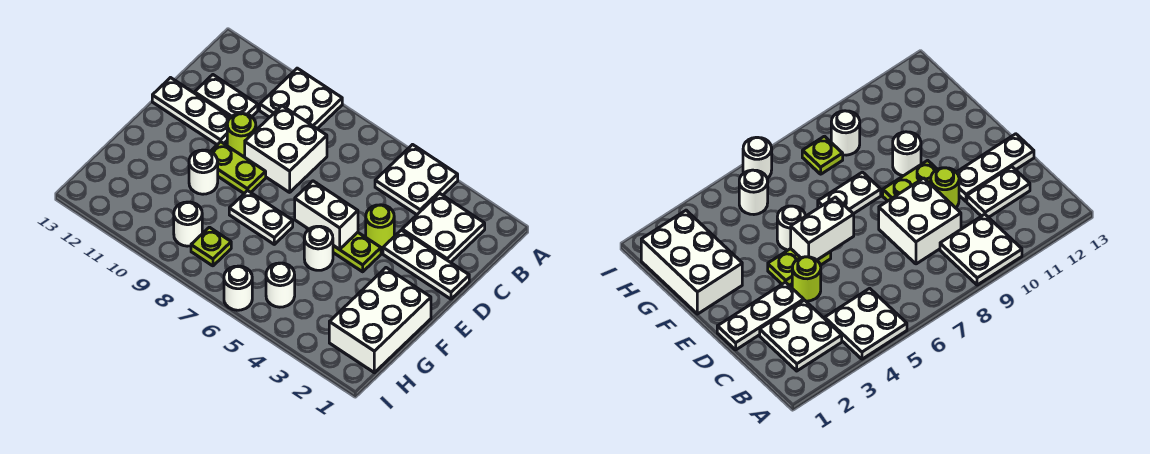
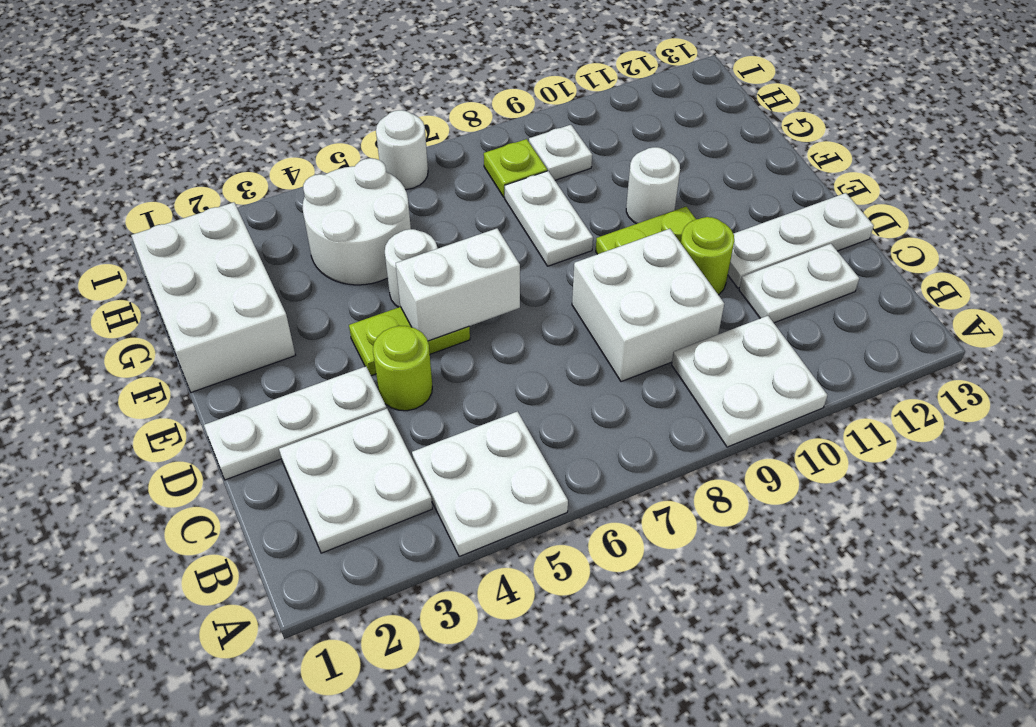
white plate F7:F8 level 1 -> white plate F8:G8 level 1
white round brick H5 level 1 -> white round brick G4:H5 level 1
white round brick H9 level 1 -> white plate H9 level 1

